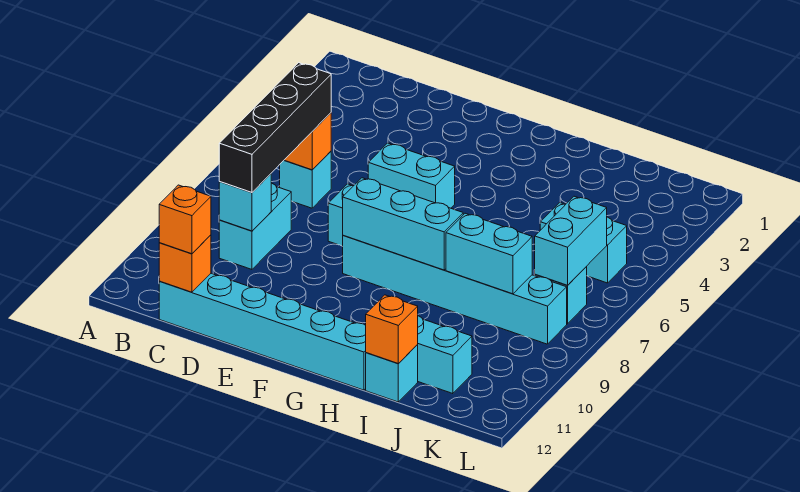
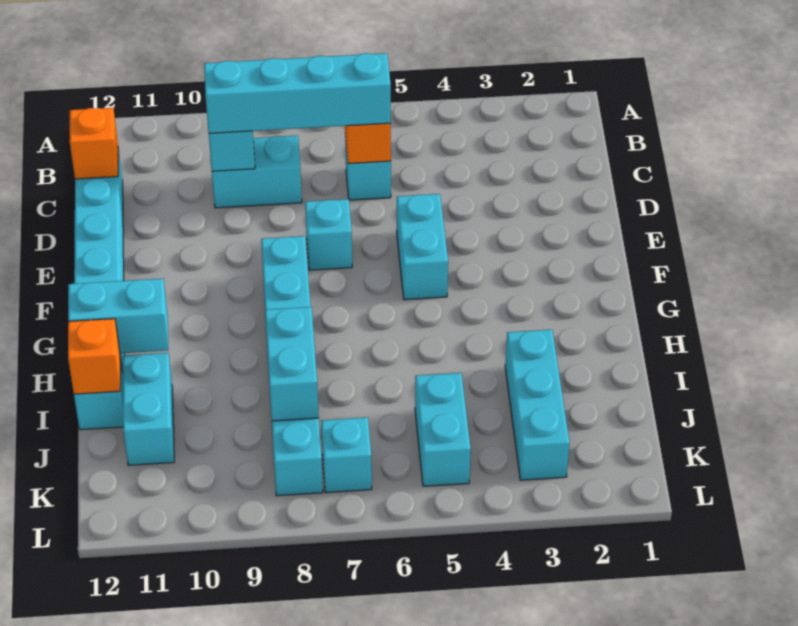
black brick C6:C9 level 3 -> cyan brick C6:C9 level 3
orange brick C12 level 3 -> none
cyan brick F8:H8 level 2 -> cyan brick I3:K3 level 1
cyan brick K6:K7 level 2 -> cyan brick H11:H12 level 2

